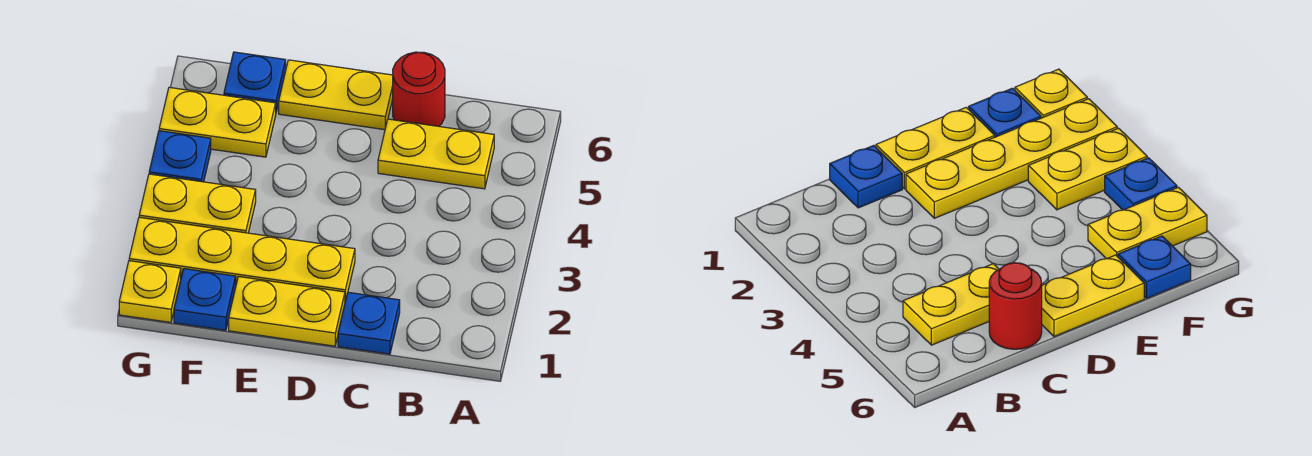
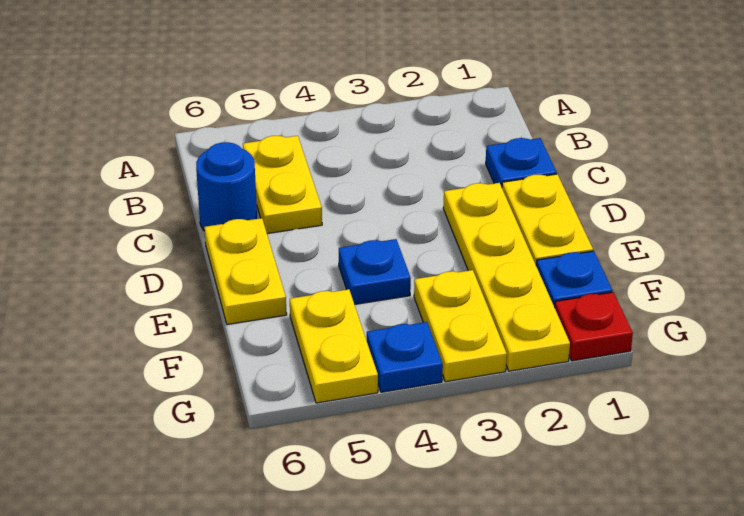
red round brick C6 level 1 -> blue round brick C6 level 1
blue plate F6 level 1 -> blue plate E4 level 1
yellow plate G1 level 1 -> red plate G1 level 1

